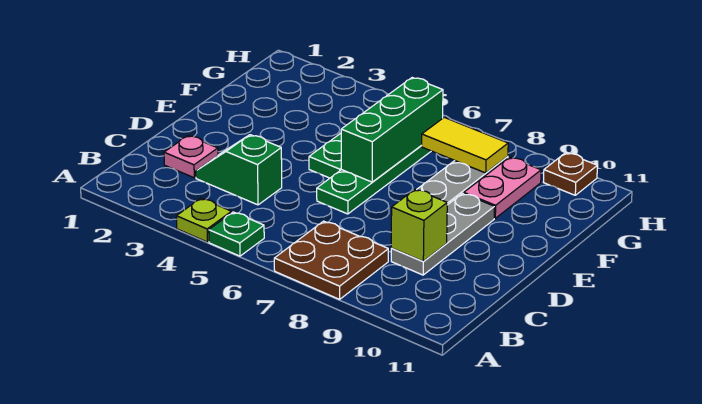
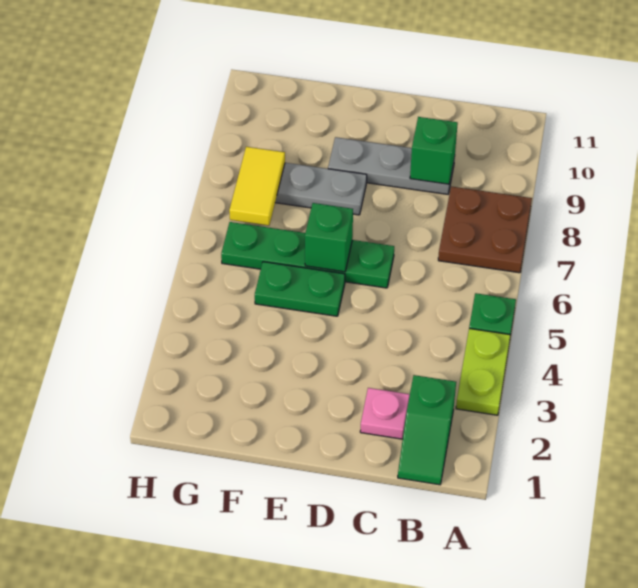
lime plate A4 level 1 -> lime plate A3:A4 level 1
green slope C3:C4 level 1 top 4 -> green slope B1:B2 level 1 top 2
lime brick C9 level 2 -> green brick C9 level 2
green brick E6:G6 level 2 -> green brick E6 level 2
pink plate F9:G9 level 1 -> none
brown plate H10 level 1 -> none

